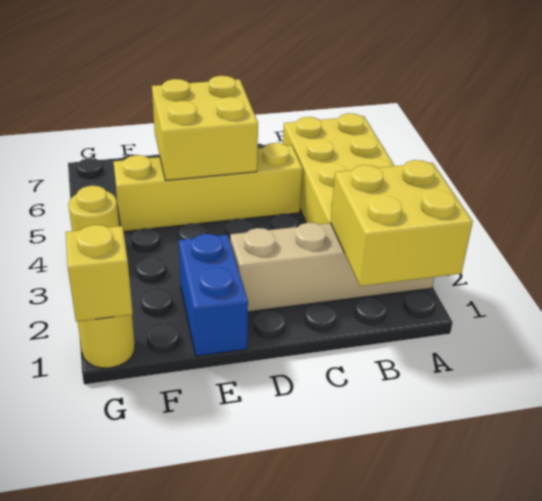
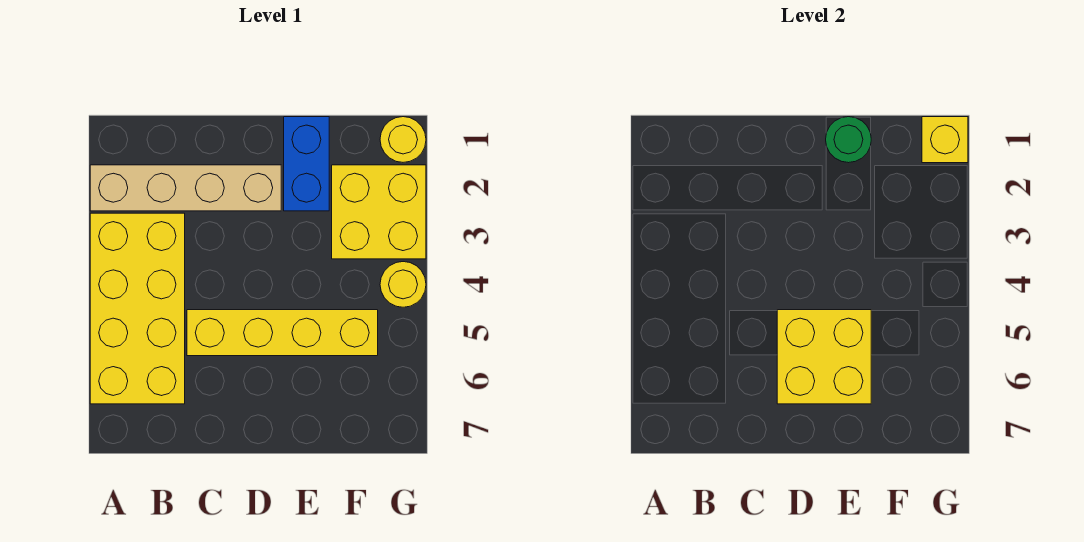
yellow brick A1:B2 level 2 -> yellow brick F2:G3 level 1
none -> green round brick E1 level 2

